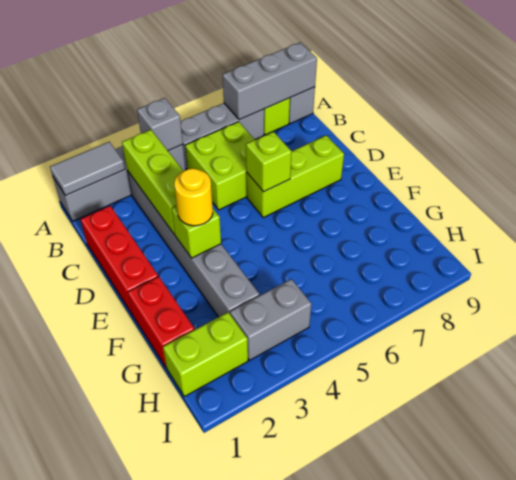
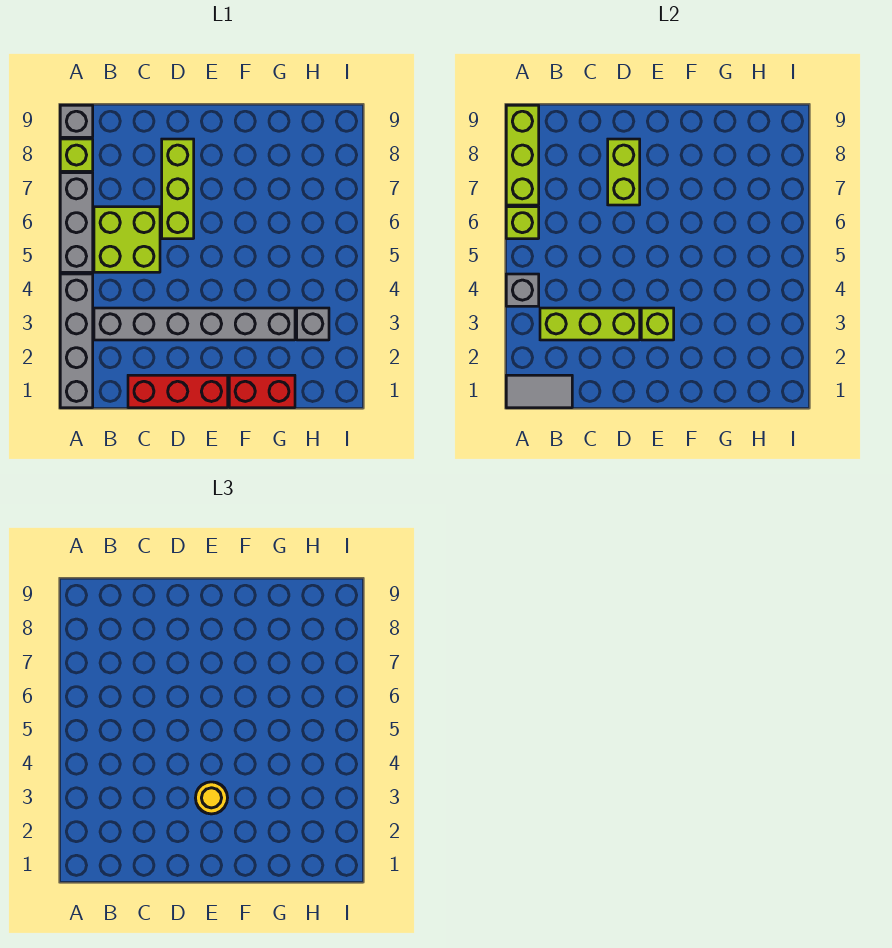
grey tile A1:A2 level 2 -> grey tile A1:B1 level 2
grey brick A7:A9 level 2 -> lime brick A7:A9 level 2
lime brick D6 level 2 -> lime brick A6 level 2
lime brick H1:H2 level 1 -> lime brick D7:D8 level 2
grey brick H3:H4 level 1 -> grey brick H3 level 1

